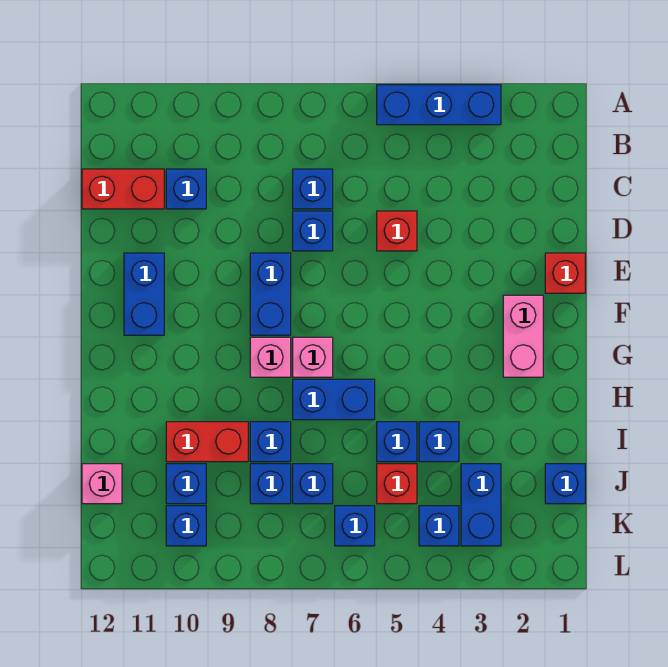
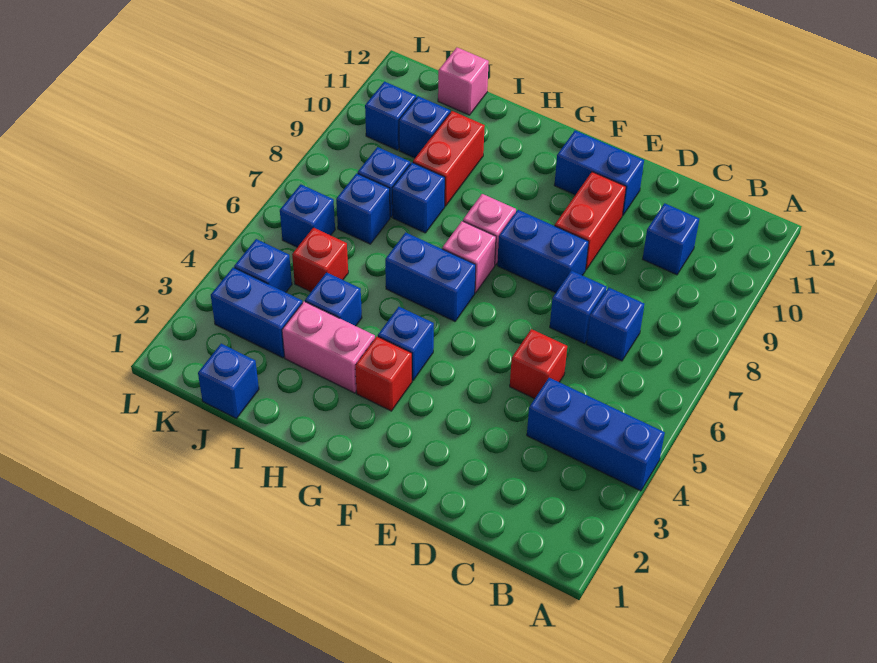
blue brick A3:A5 level 1 -> blue brick A4:C4 level 1
red brick C11:C12 level 1 -> red brick E9:E10 level 1
red brick E1 level 1 -> red brick G3 level 1
pink brick F2:G2 level 1 -> pink brick H3:I3 level 1
blue brick H6:H7 level 1 -> blue brick G6:H6 level 1
blue brick I5 level 1 -> blue brick G4 level 1

